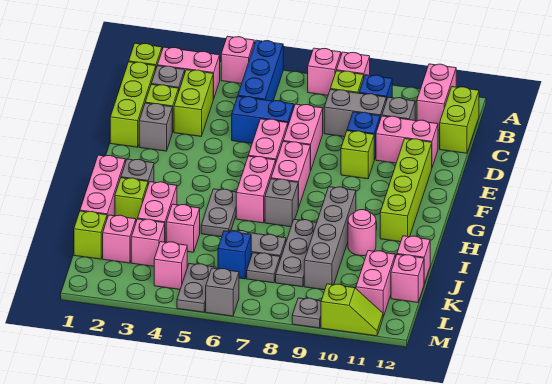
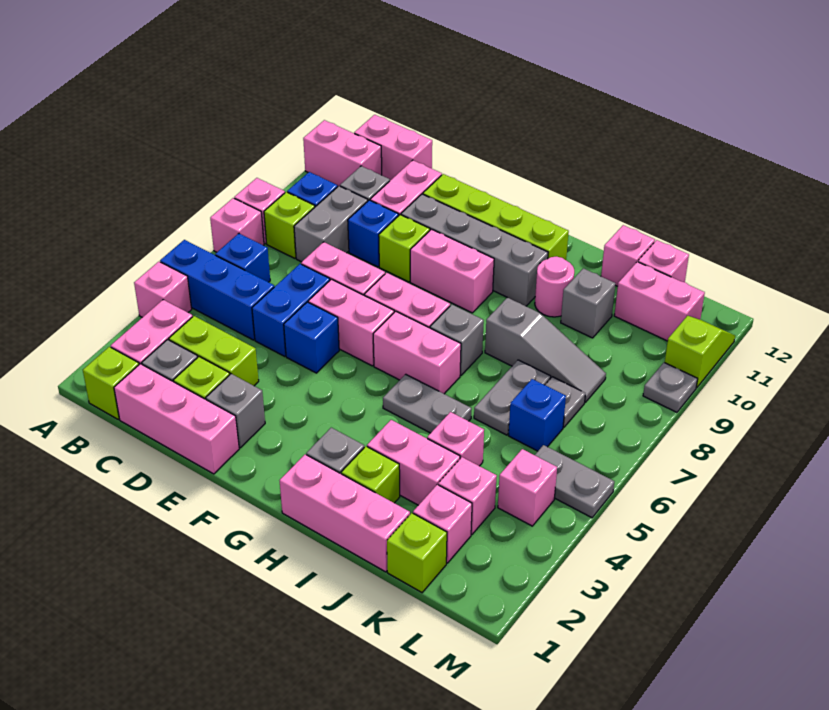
none -> blue brick B6 level 1
lime brick B12:C12 level 1 -> pink brick B12:C12 level 1
lime brick C1:E1 level 1 -> pink brick C1:E1 level 1
none -> blue brick E5 level 1
none -> pink brick F9:G9 level 1
grey brick H9:K9 level 1 -> grey brick E10:H10 level 1
grey plate I8:K8 level 1 -> grey slope I8:K8 level 1 top I
grey brick M6 level 1 -> grey brick J10 level 1

